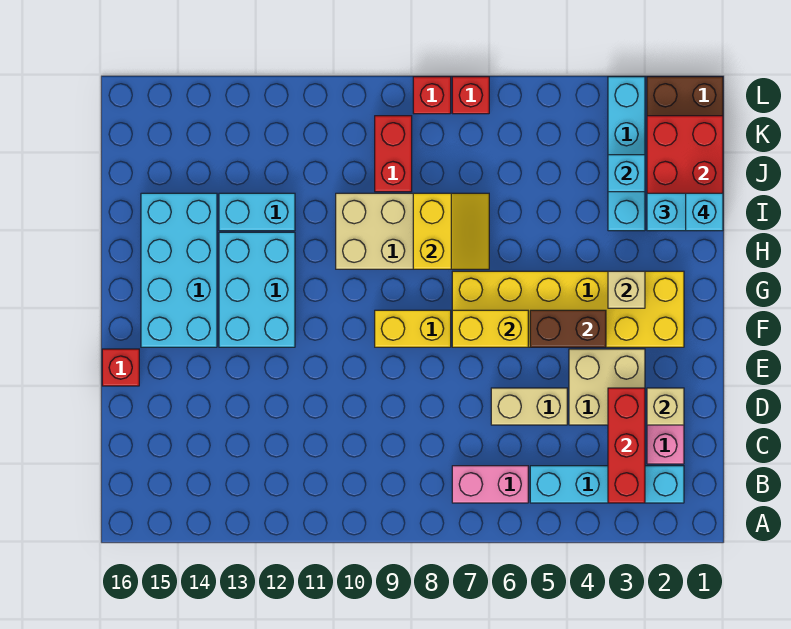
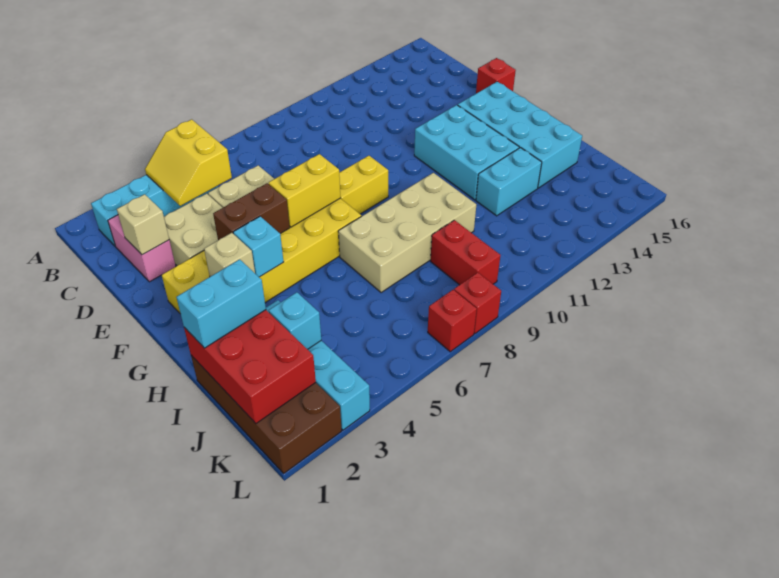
red brick B3:D3 level 2 -> none
pink brick B6:B7 level 1 -> none
yellow slope H7:I8 level 2 top 8 -> yellow slope B4:C5 level 2 top 5
cyan brick I1 level 4 -> cyan brick G4 level 2

